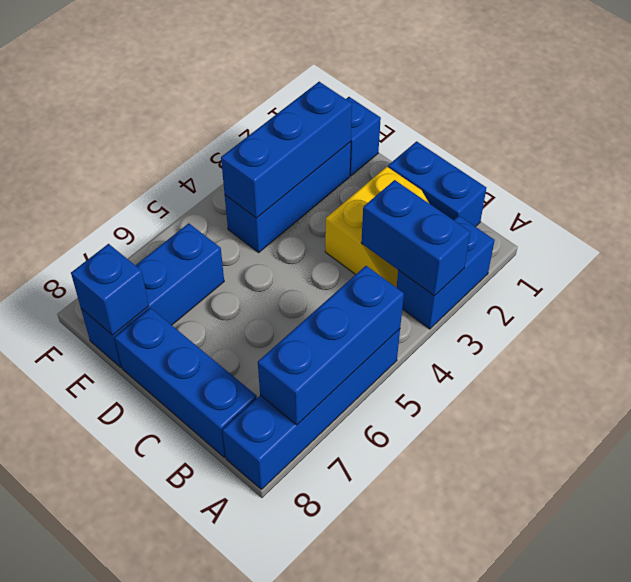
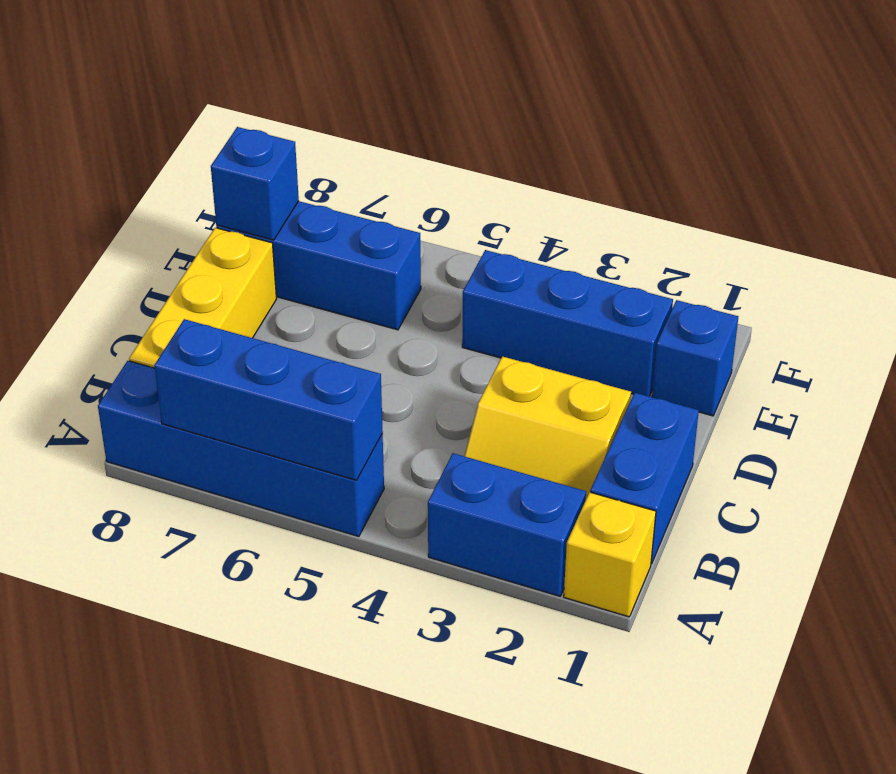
none -> yellow brick A1 level 1
blue brick A3:B3 level 2 -> none
blue brick B8:D8 level 1 -> yellow brick B8:D8 level 1
blue brick E2:E4 level 2 -> none

